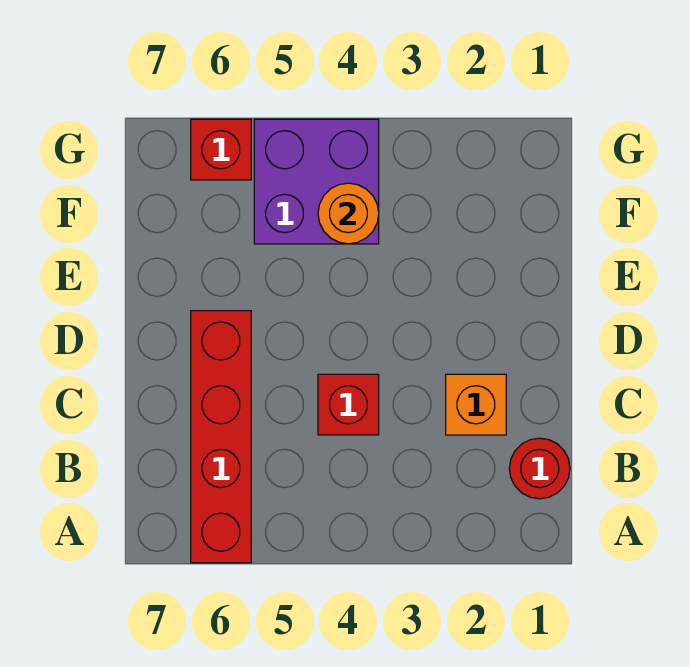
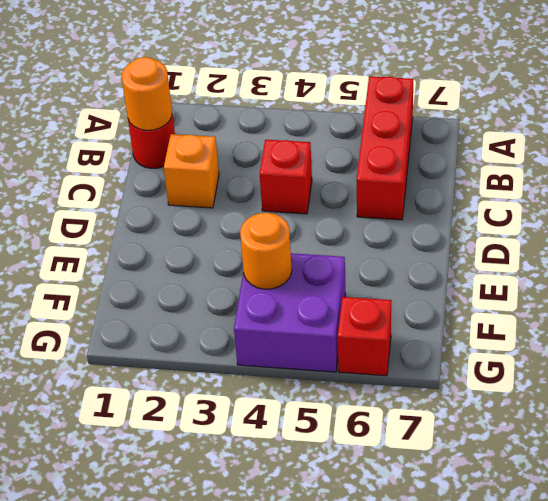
red brick A6:D6 level 1 -> red brick A6:C6 level 1
none -> orange round brick B1 level 2

